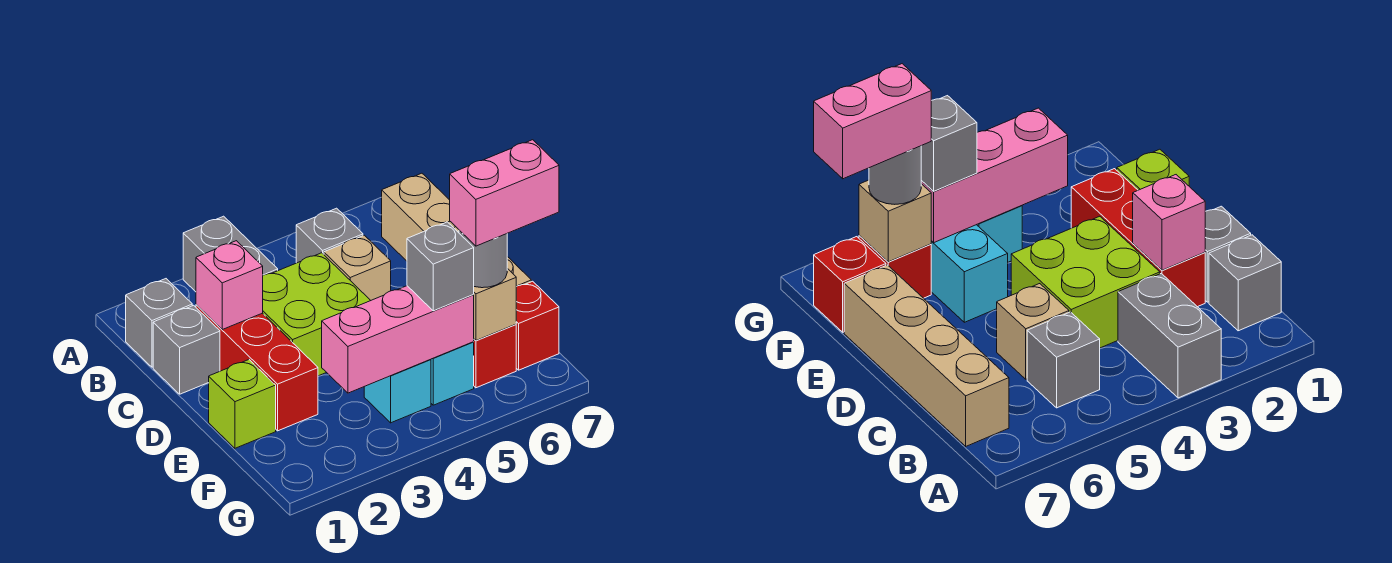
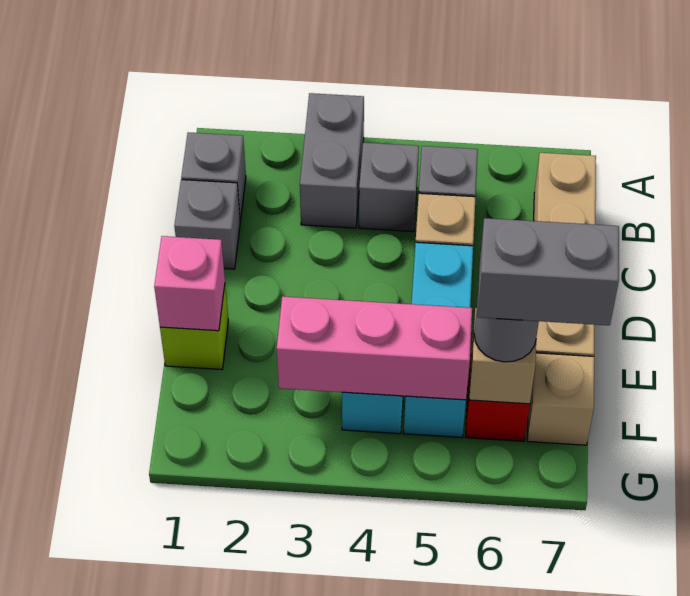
red brick C2:E2 level 1 -> none
pink brick C2 level 2 -> pink brick E1 level 2
lime brick C3:D4 level 1 -> none
cyan brick E5:F5 level 1 -> cyan brick D5:F5 level 1
grey brick F5 level 3 -> grey brick B4 level 1
pink brick F6:F7 level 4 -> grey brick F6:F7 level 4
red brick F7 level 1 -> tan brick F7 level 1

